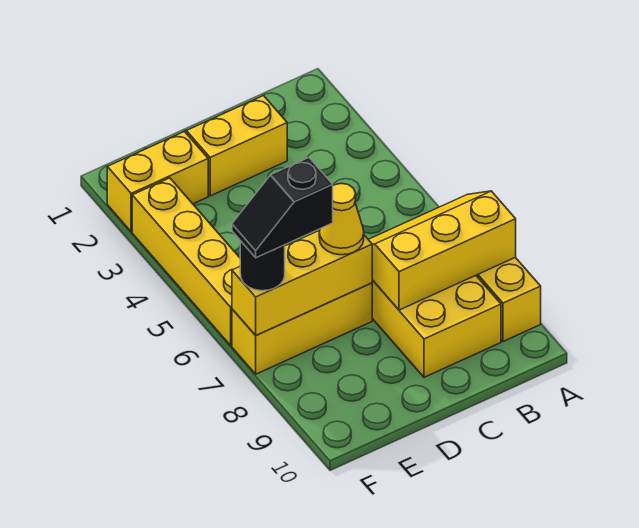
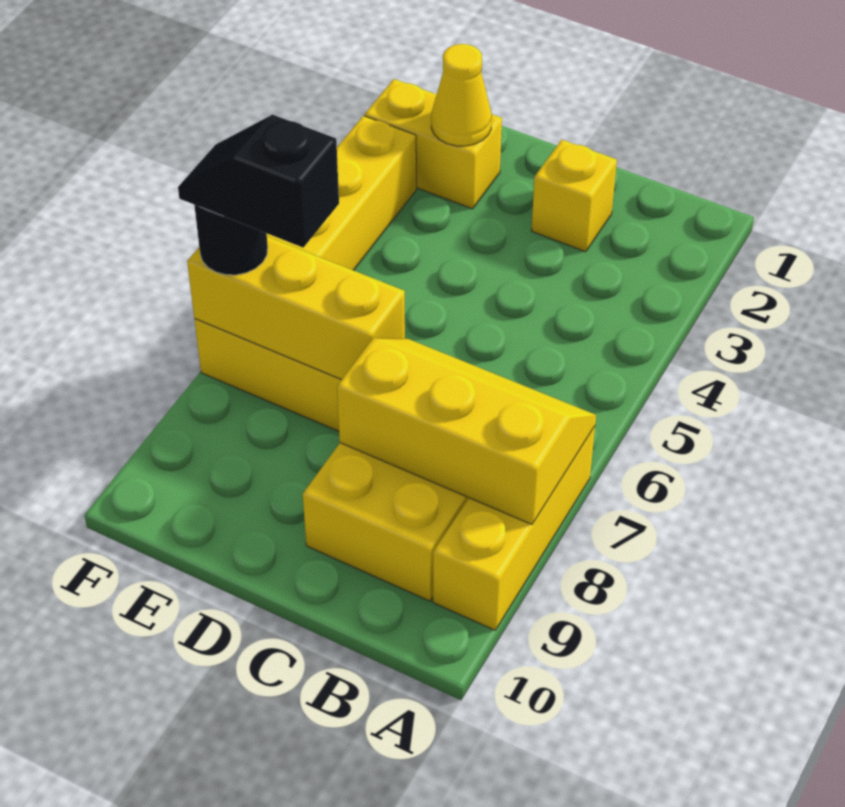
yellow brick C2:D2 level 1 -> yellow brick C2 level 1
yellow cone D7 level 3 -> yellow cone E2 level 2

